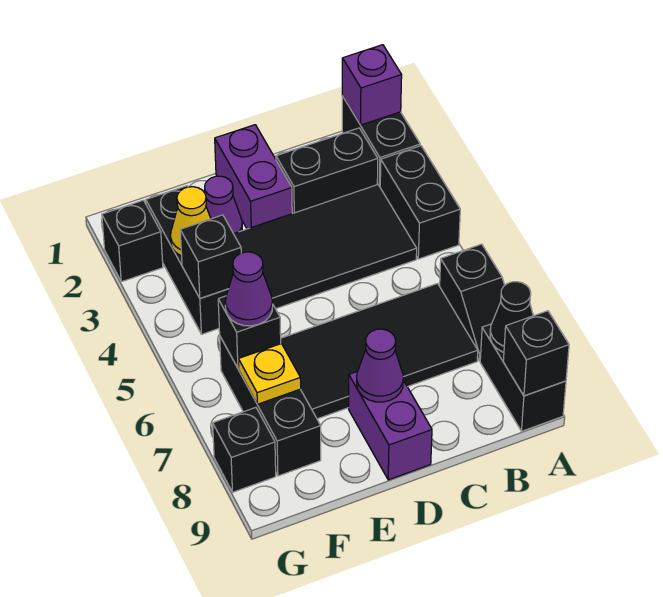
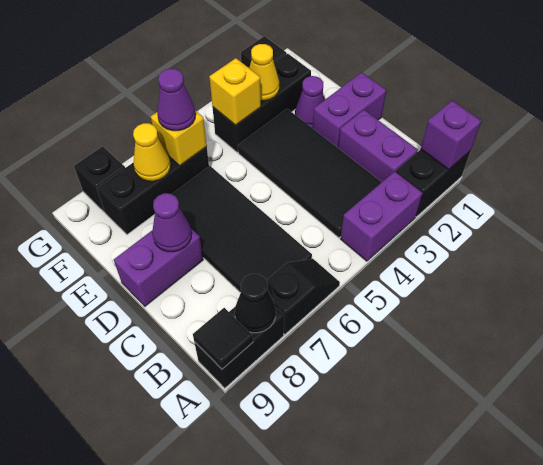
black brick A3:A4 level 1 -> purple brick A3:A4 level 1
black slope A6:A7 level 1 top 6 -> black slope A6:A7 level 1 top 7
black brick A9 level 2 -> black tile A9 level 2
black brick B2:C2 level 1 -> purple brick B2:C2 level 1
black brick F4 level 2 -> yellow brick F4 level 2
black brick F6 level 2 -> yellow brick F6 level 2
yellow plate F7 level 2 -> yellow cone F7 level 2

